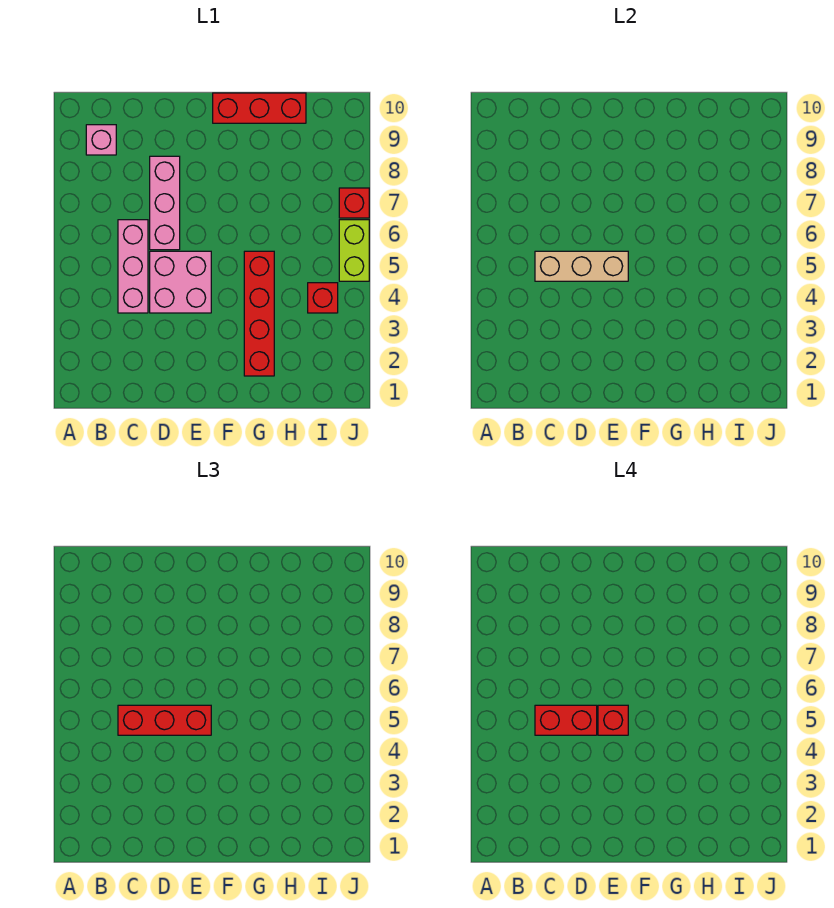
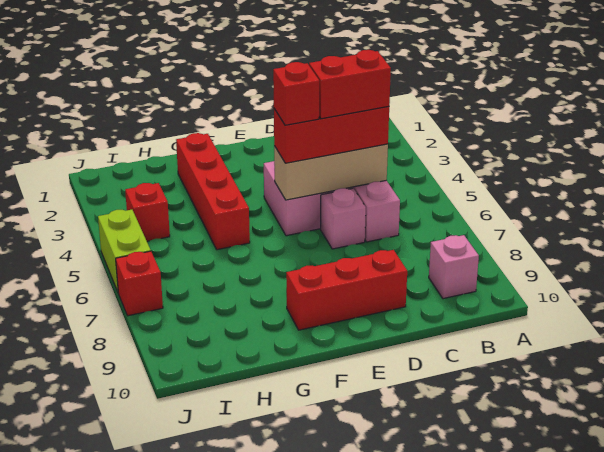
pink brick D6:D8 level 1 -> pink brick D6 level 1
red brick F10:H10 level 1 -> red brick D9:F9 level 1

